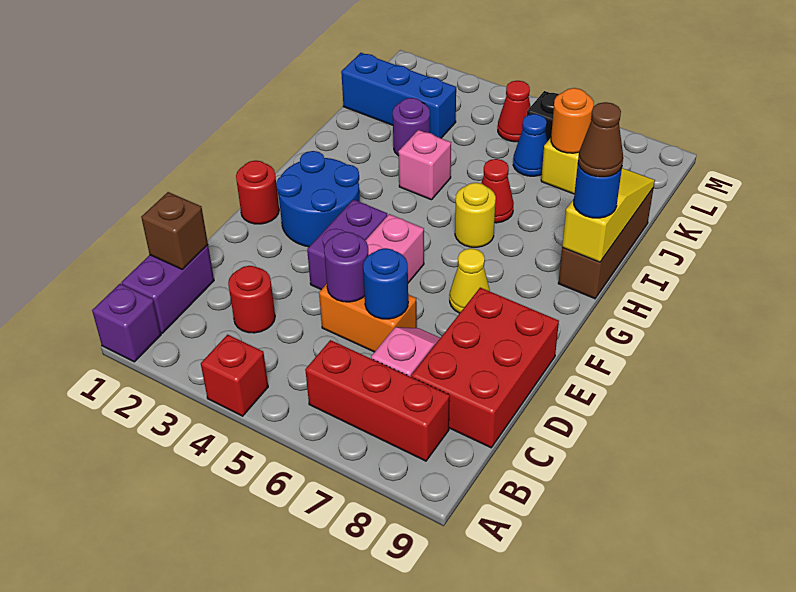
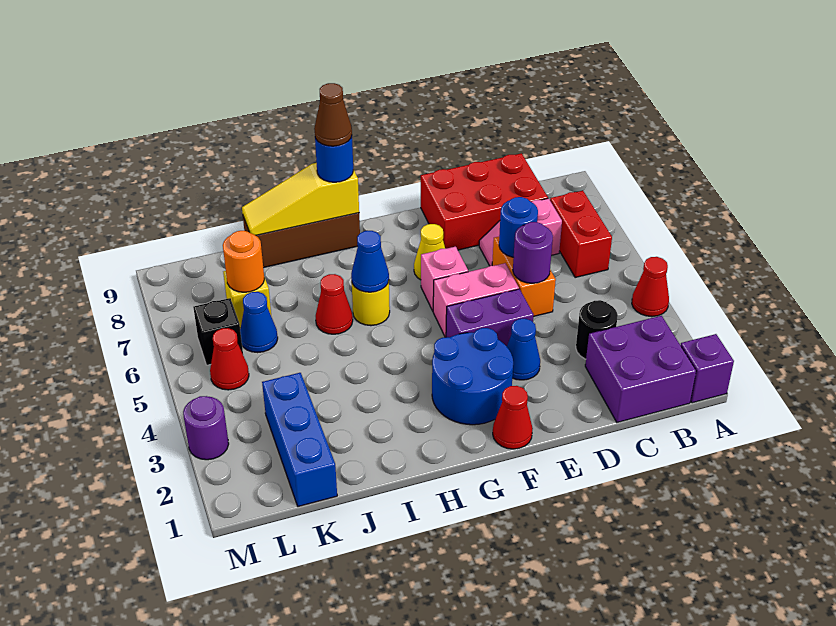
red brick A4 level 1 -> red cone A4 level 1
purple brick B1:C1 level 1 -> purple brick B1:C2 level 1
red brick B6:B8 level 1 -> red brick B6:B7 level 1
brown brick C1 level 2 -> none
red round brick C3 level 1 -> black round brick C3 level 1
none -> blue cone E3 level 1
red round brick F1 level 1 -> red cone F1 level 1
none -> blue cone H6 level 2
pink brick I4 level 1 -> pink brick F6 level 1
purple round brick J3 level 1 -> purple round brick M3 level 1

